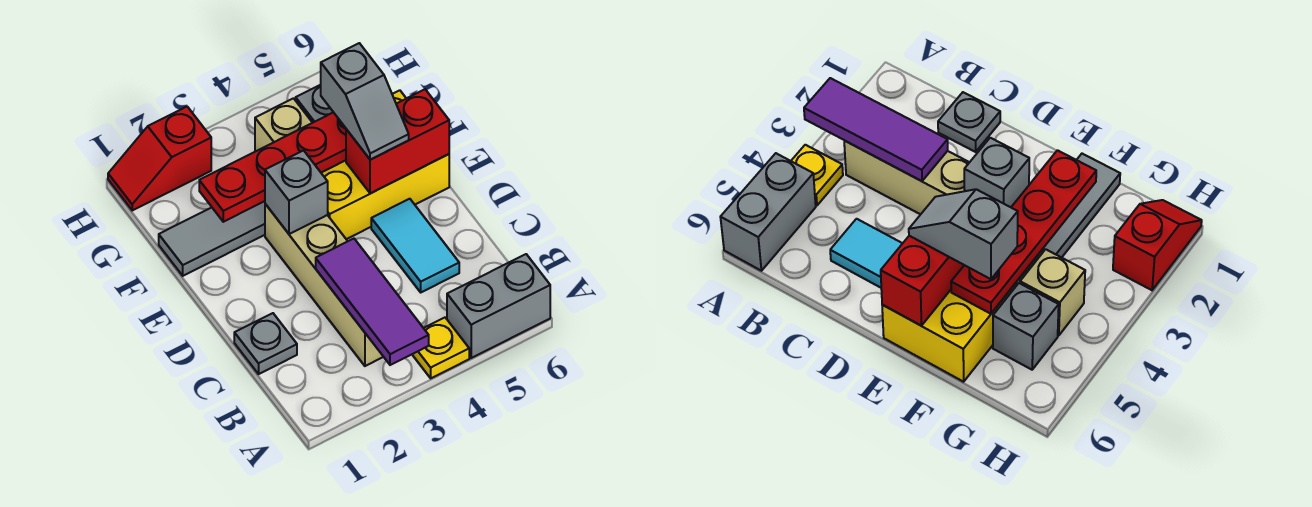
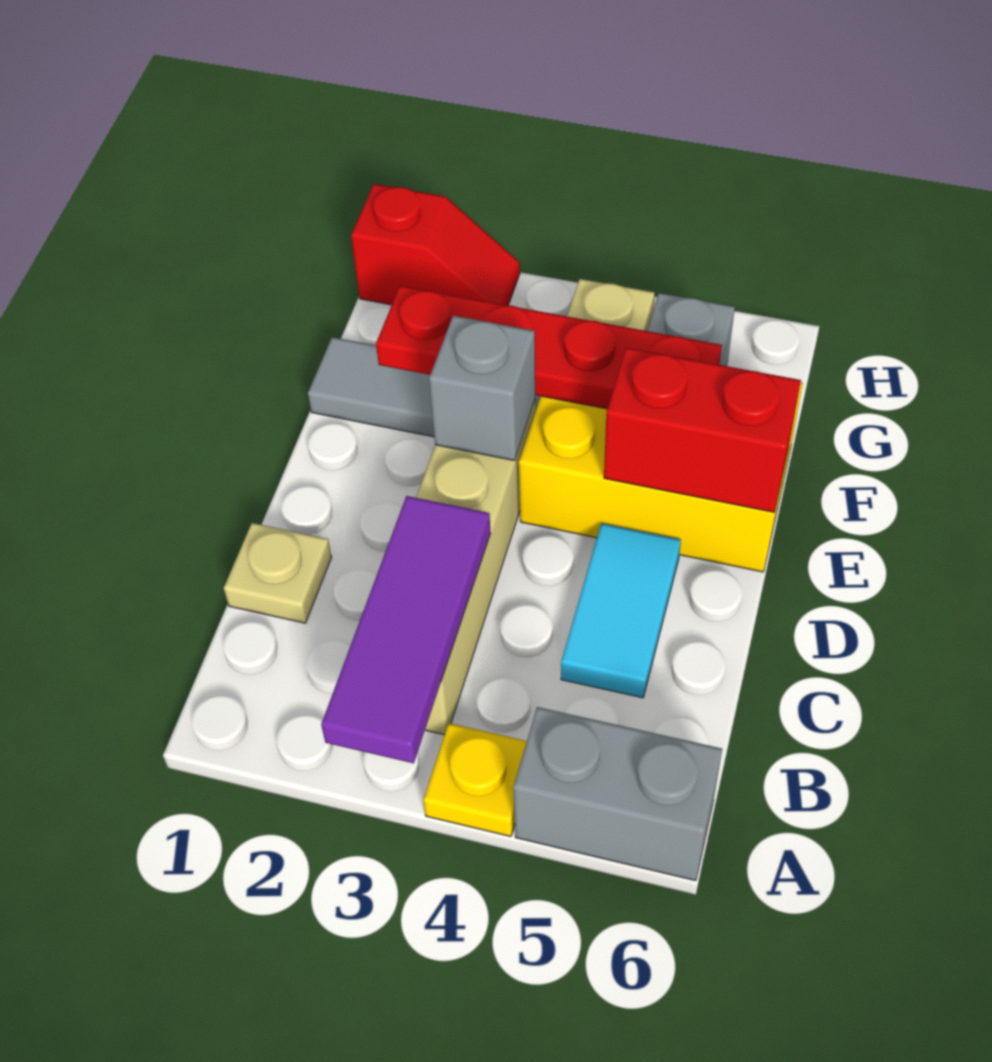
grey plate C1 level 1 -> tan plate C1 level 1
grey slope E5:F5 level 3 top F -> none
red slope H1:H2 level 1 top 2 -> red slope H1:H2 level 1 top 1

